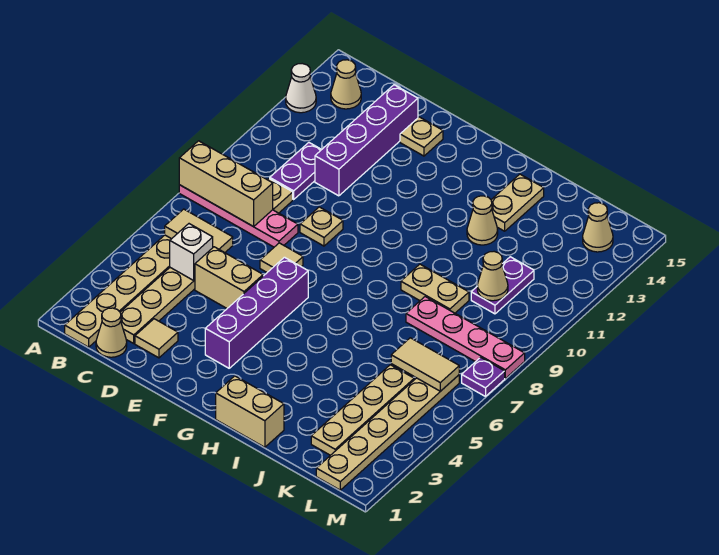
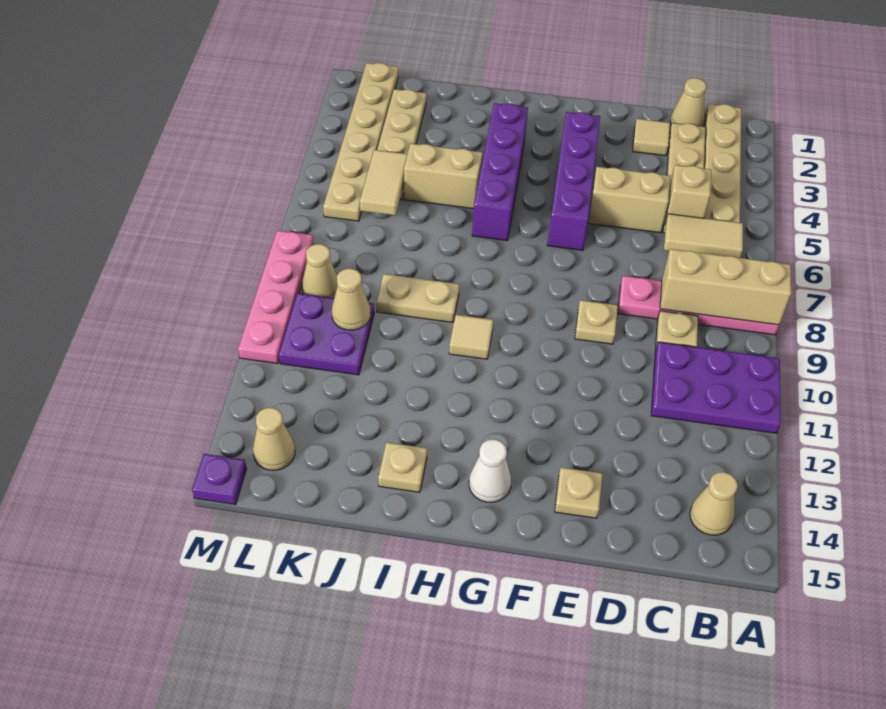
white cone A13 level 1 -> white cone G14 level 1
white brick C5 level 2 -> tan brick C5 level 2
purple plate C10:C11 level 1 -> purple plate A10:C11 level 1
purple brick D11:D14 level 1 -> purple brick H3:H6 level 1
tan tile E7 level 1 -> tan tile H10 level 1
tan brick H1:I1 level 1 -> tan brick I5:J5 level 1
tan cone I12 level 1 -> tan cone L9 level 1
tan plate I13:I14 level 1 -> tan plate I14 level 1
pink plate J8:M8 level 1 -> pink plate M8:M11 level 1
tan tile K6:L6 level 2 -> tan tile K5:K6 level 2
purple plate K10:K11 level 1 -> purple plate K10:L11 level 1
purple plate M7 level 1 -> purple plate M15 level 1

